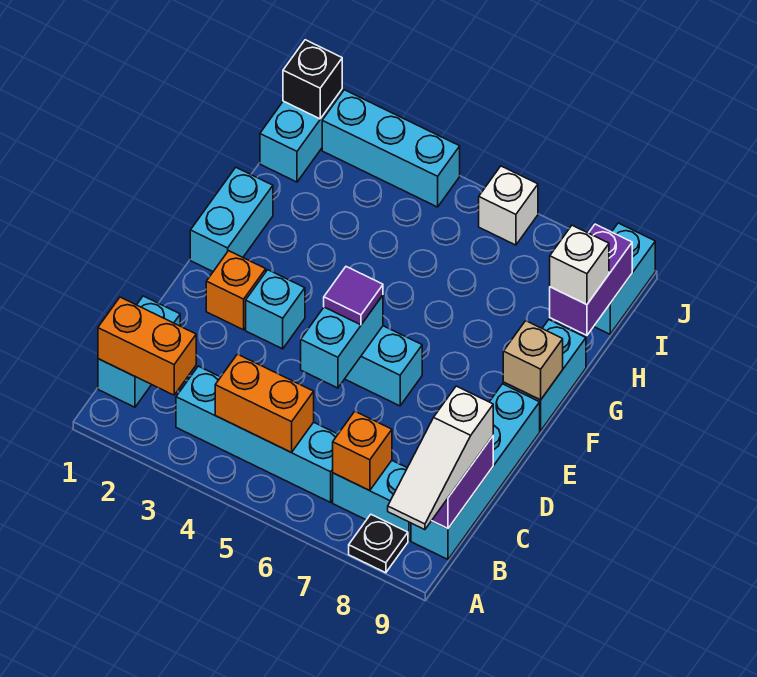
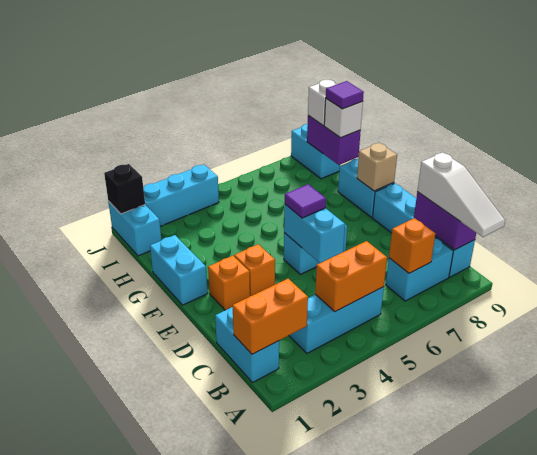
black plate A8 level 1 -> none
cyan brick B3:B6 level 1 -> cyan brick B3:B5 level 1
cyan brick E3 level 1 -> orange brick E3 level 1
none -> purple tile H9 level 4
white brick J6 level 1 -> white brick I9 level 3

